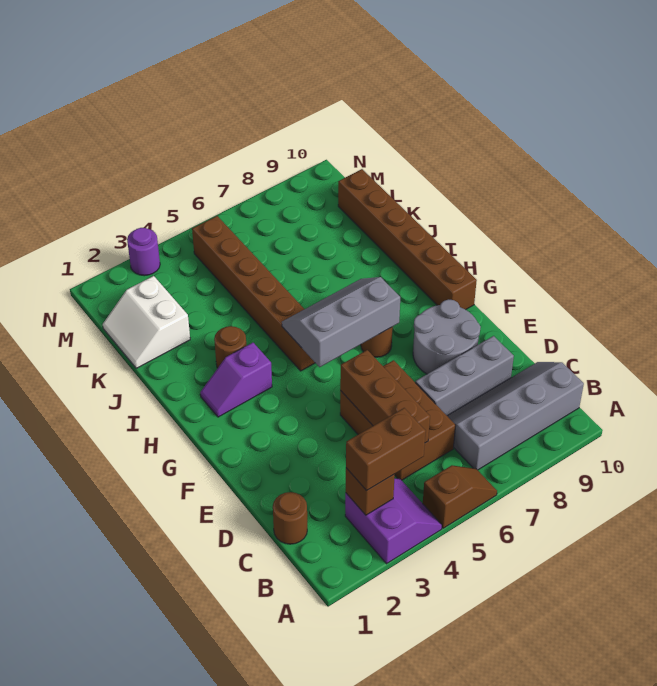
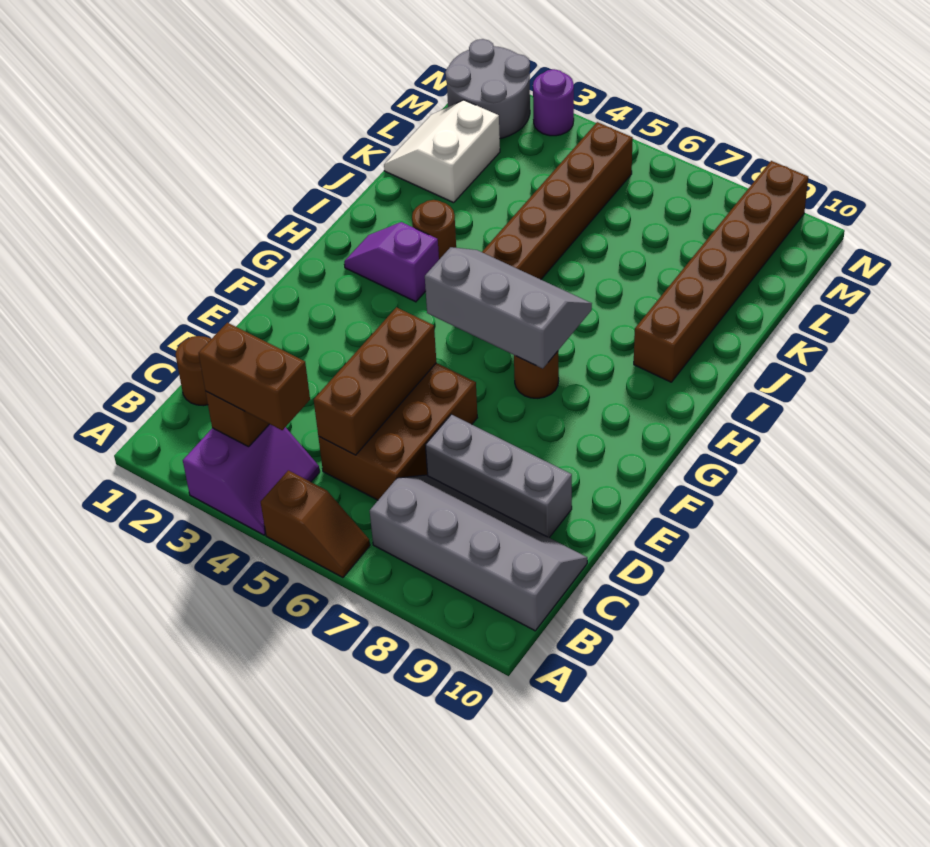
grey round brick E8:F9 level 1 -> grey round brick M1:N2 level 1
brown brick G10:L10 level 1 -> brown brick I9:N9 level 1

